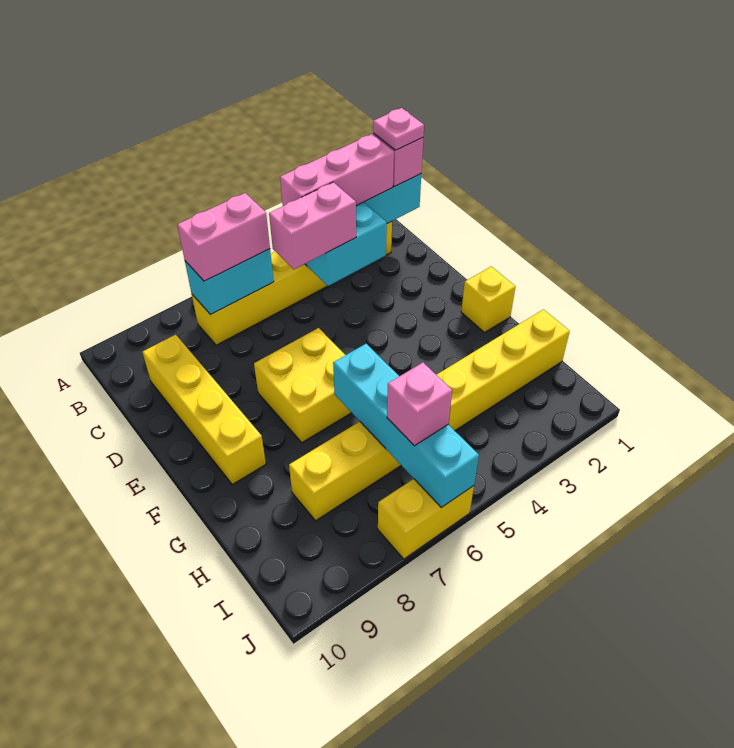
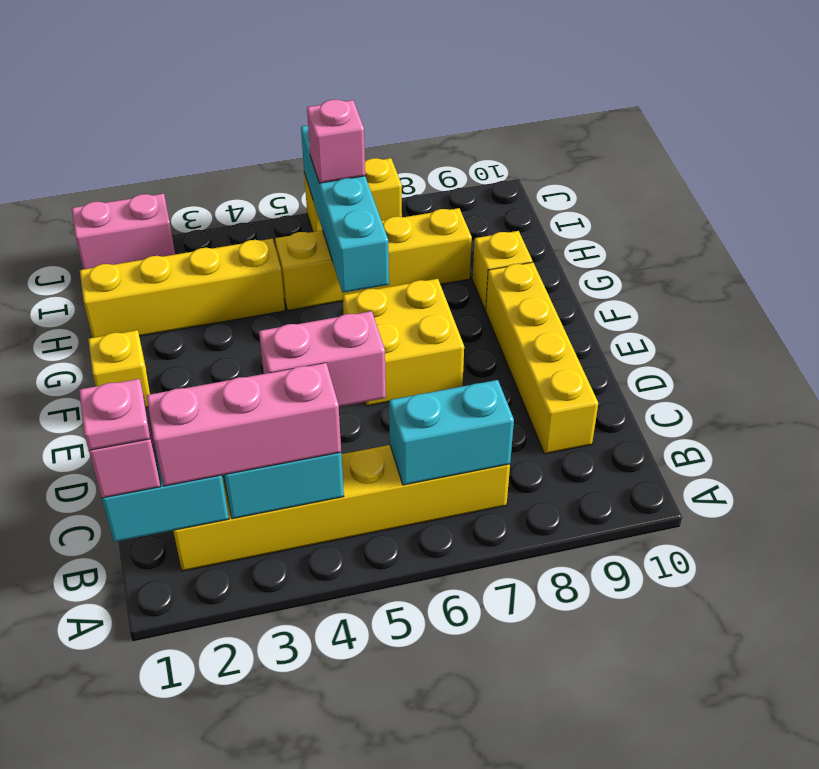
pink brick B6:B7 level 3 -> pink brick J1:J2 level 1
none -> yellow brick G9 level 1

